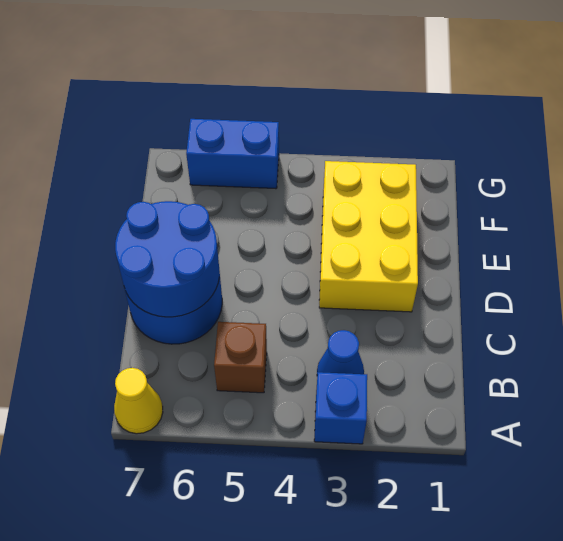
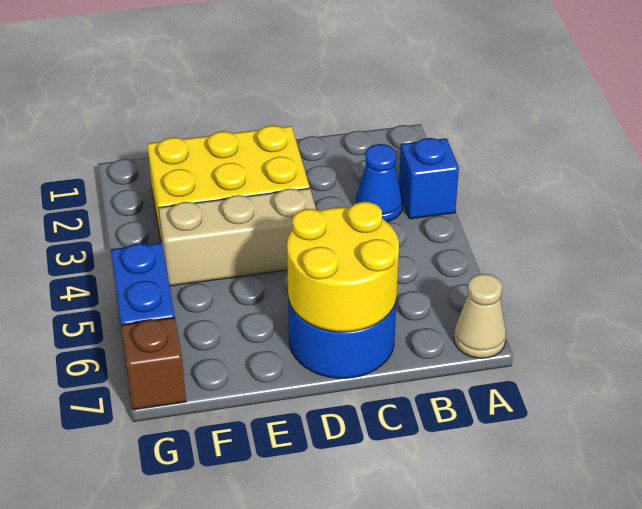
yellow cone A7 level 1 -> tan cone A7 level 1
brown brick B5 level 1 -> brown brick G7 level 1
blue round brick C6:D7 level 2 -> yellow round brick C6:D7 level 2
none -> tan brick D4:F4 level 1

